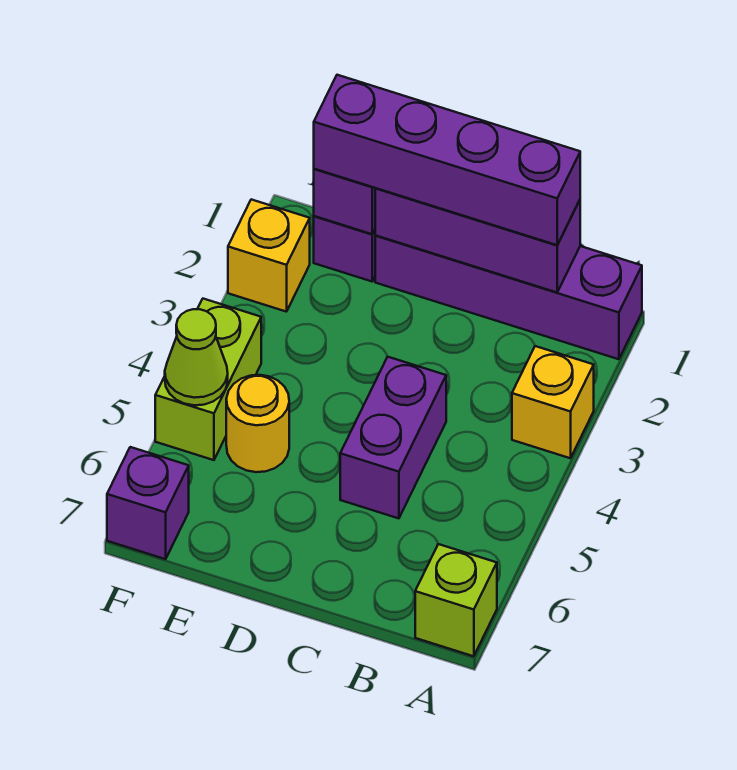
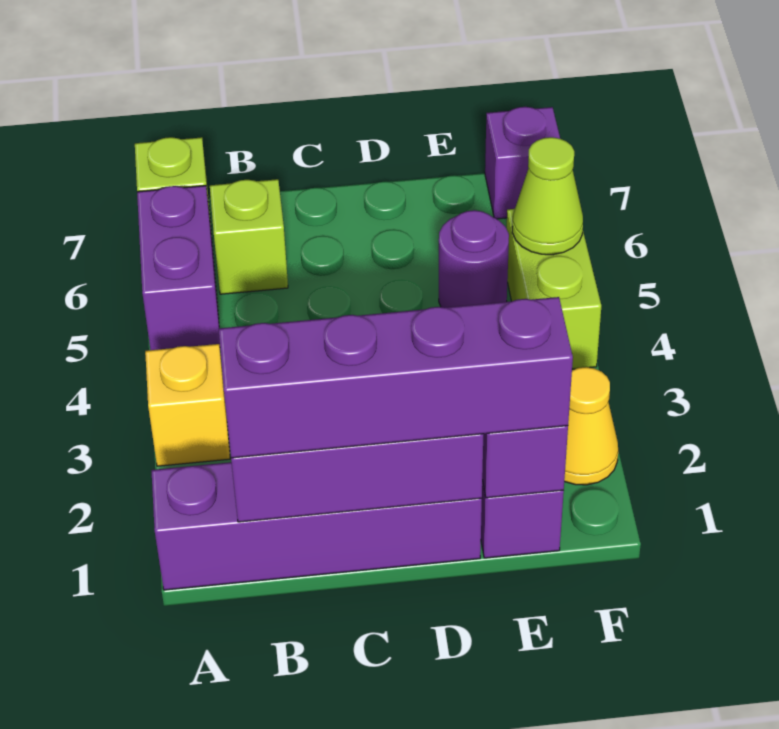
none -> lime brick B6 level 1
purple brick C4:C5 level 1 -> purple brick A5:A6 level 1
yellow round brick E5 level 1 -> purple round brick E5 level 1
yellow brick F2 level 1 -> yellow cone F2 level 1

